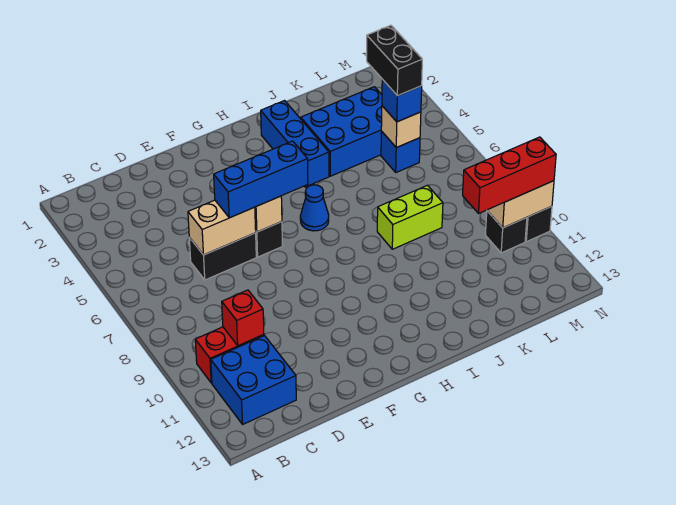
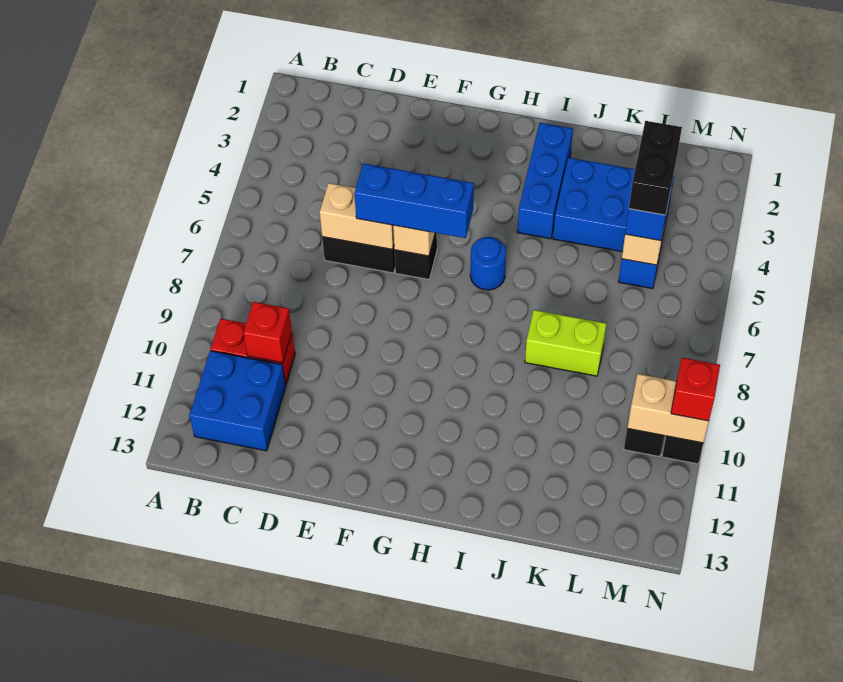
blue cone H6 level 1 -> blue round brick H6 level 1
red brick L10:N10 level 3 -> red brick N10 level 3

